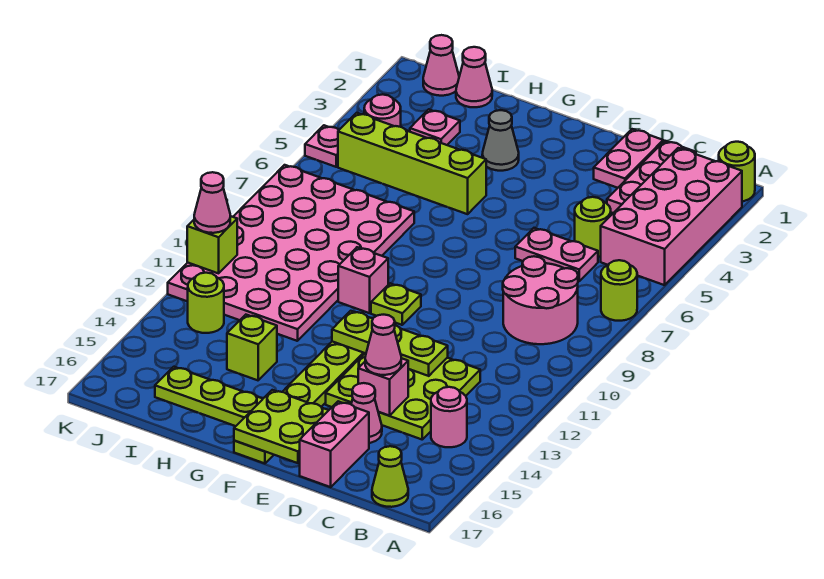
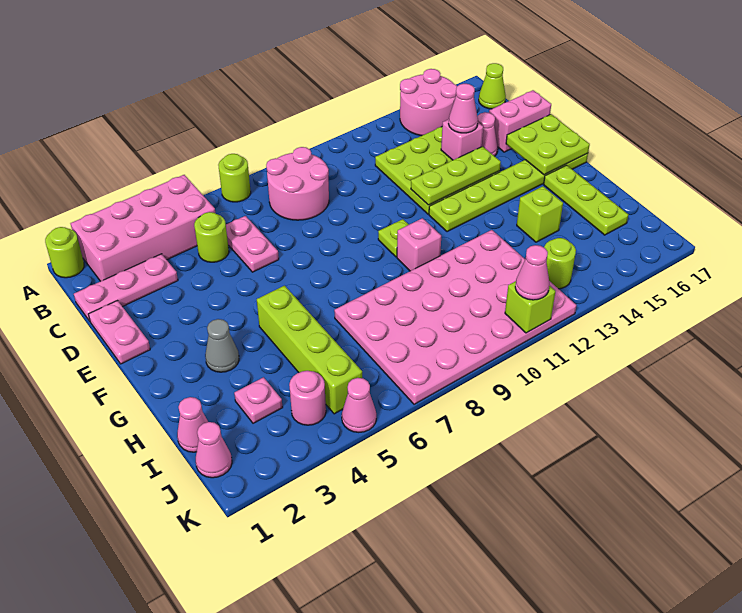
pink round brick B14 level 1 -> pink round brick A14:B15 level 1
pink plate D1:D2 level 1 -> pink plate D1:E1 level 1
lime plate D12:F12 level 2 -> lime plate E12:E14 level 2
pink plate K5 level 1 -> pink cone K5 level 1

